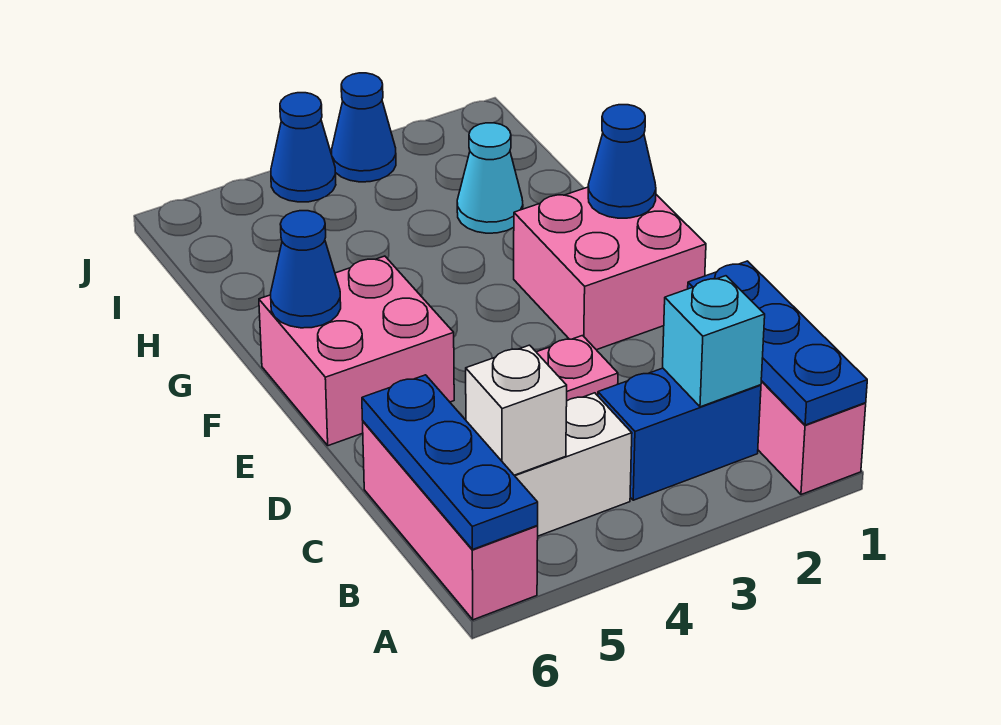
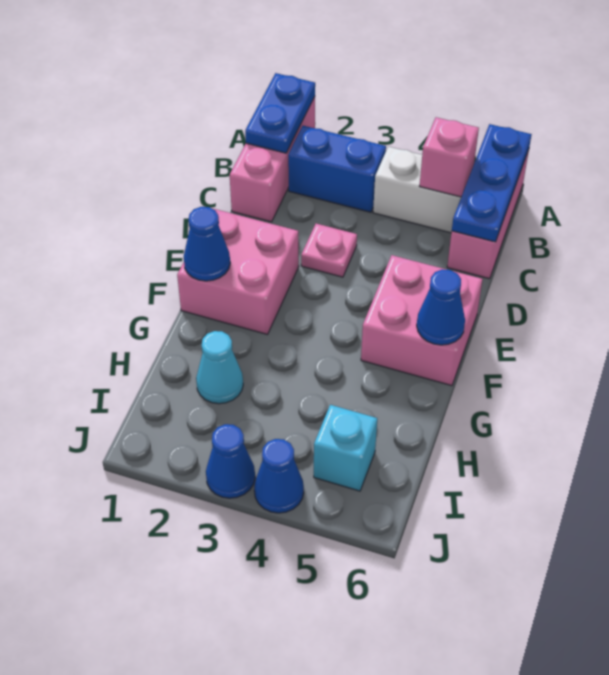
blue plate A1:C1 level 2 -> blue plate A1:B1 level 2
cyan brick B2 level 2 -> cyan brick I5 level 1
white brick B5 level 2 -> pink brick B5 level 2

